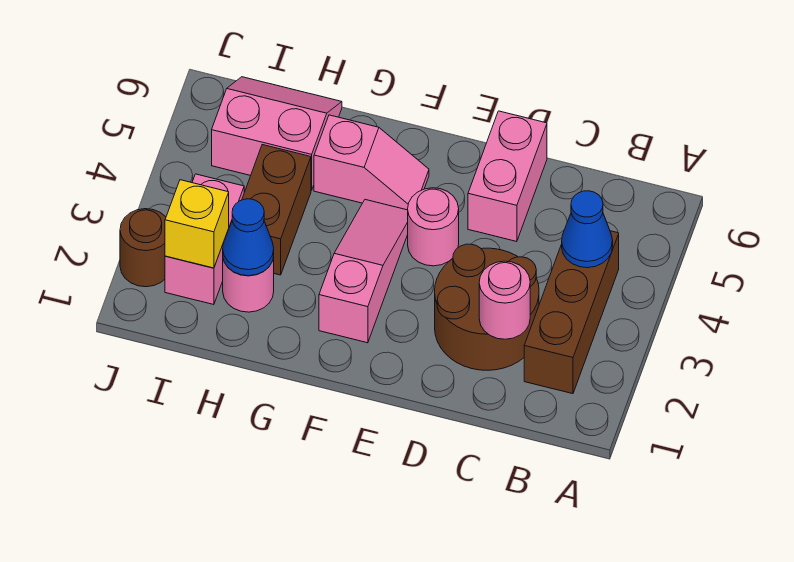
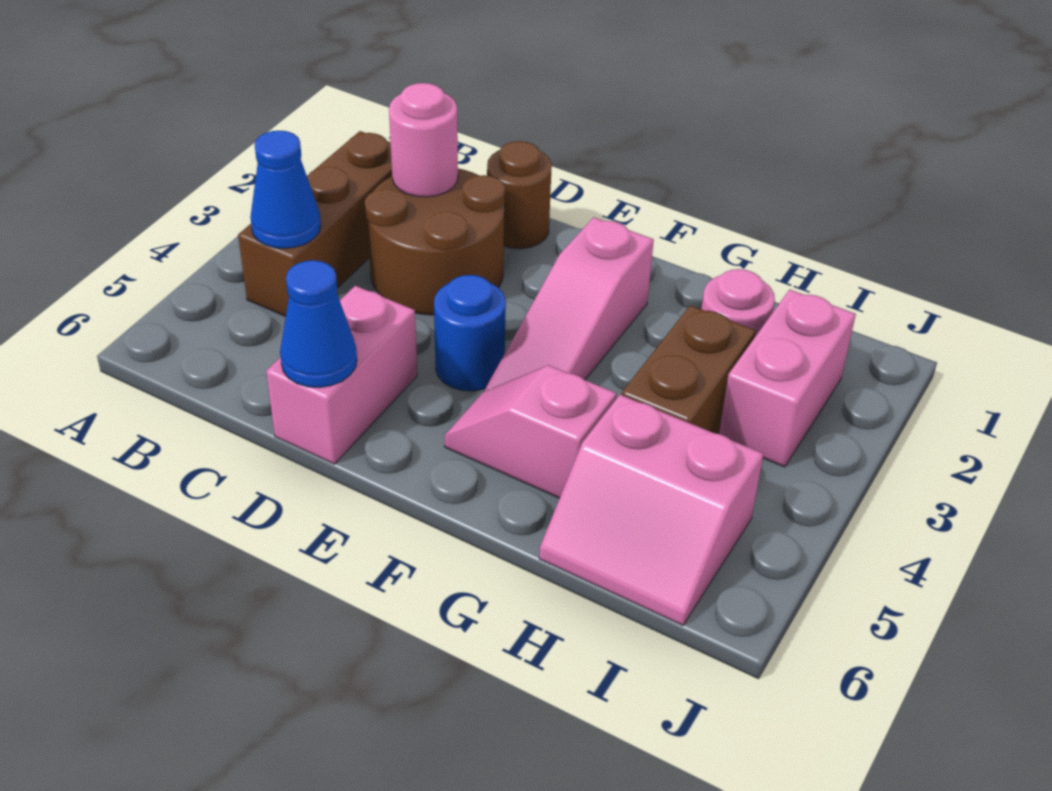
pink round brick E4 level 1 -> blue round brick E4 level 1
blue cone H2 level 2 -> blue cone D6 level 2
yellow brick I2 level 2 -> none
brown round brick J2 level 1 -> brown round brick D1 level 1

